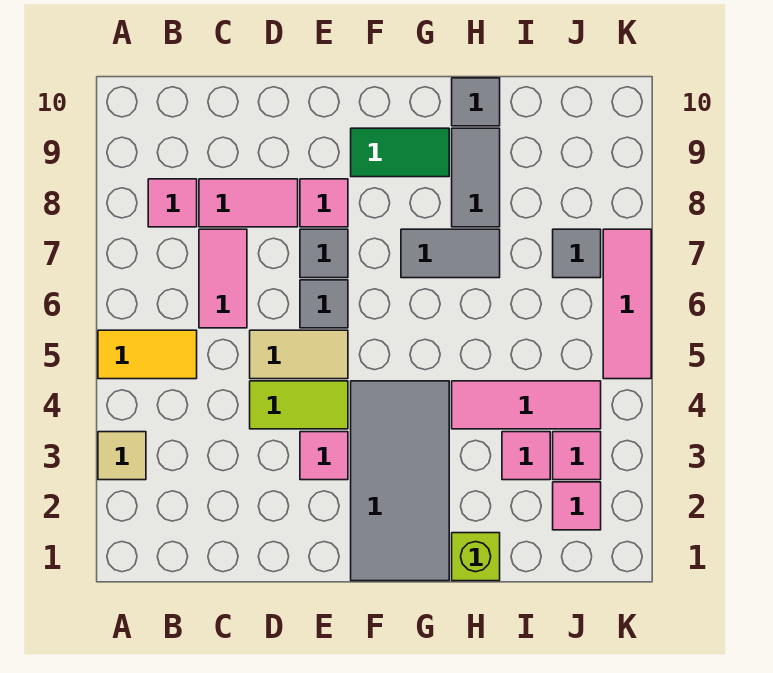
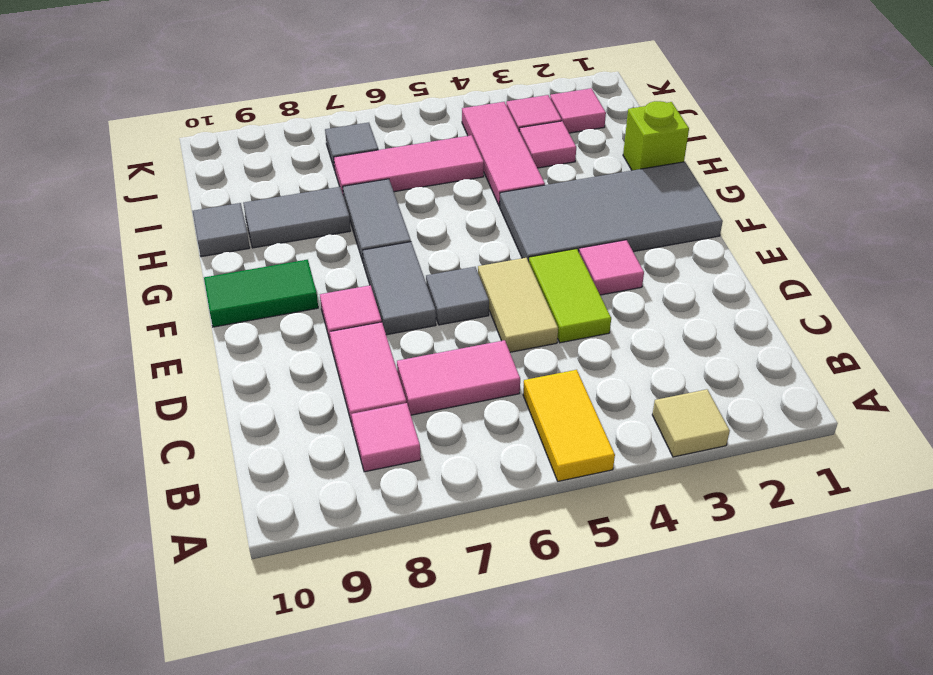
grey tile E7 level 1 -> grey tile E7:F7 level 1
green tile F9:G9 level 1 -> green tile F9:F10 level 1
pink tile K5:K7 level 1 -> pink tile I5:I7 level 1

